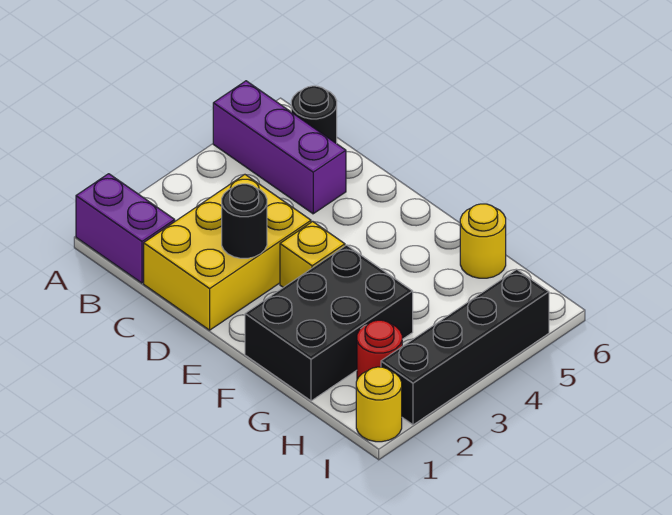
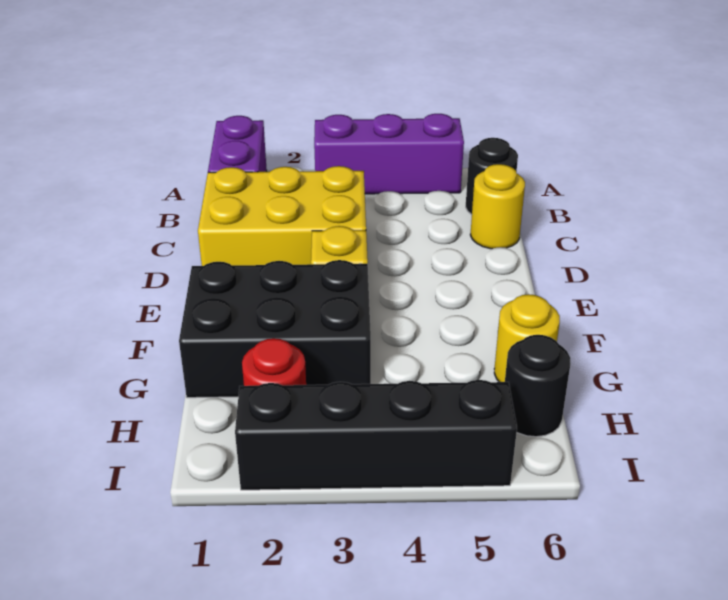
purple brick A5:C5 level 1 -> purple brick A3:A5 level 1
black round brick D2 level 2 -> black round brick H6 level 1
yellow round brick I1 level 1 -> yellow round brick C6 level 1

